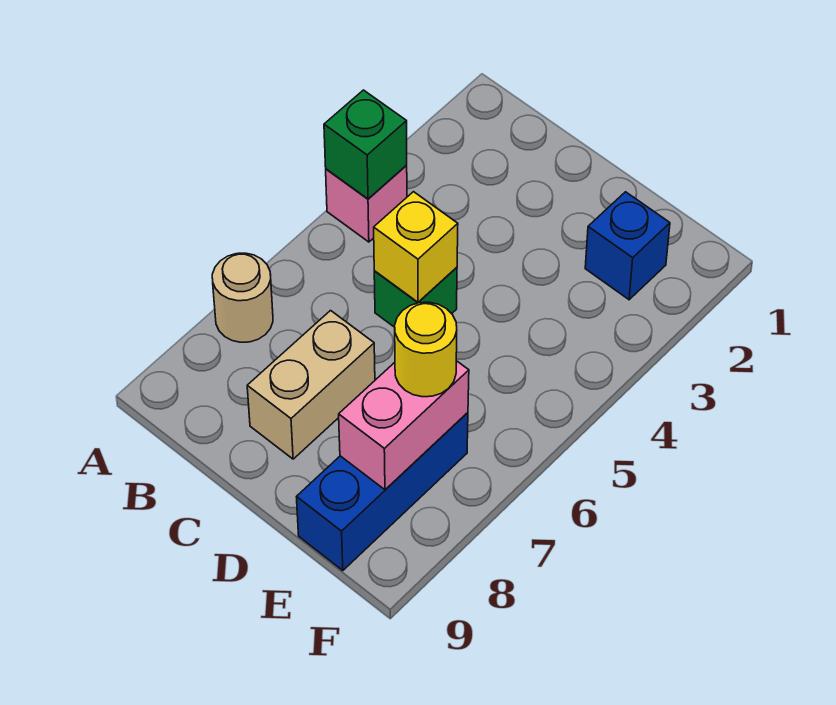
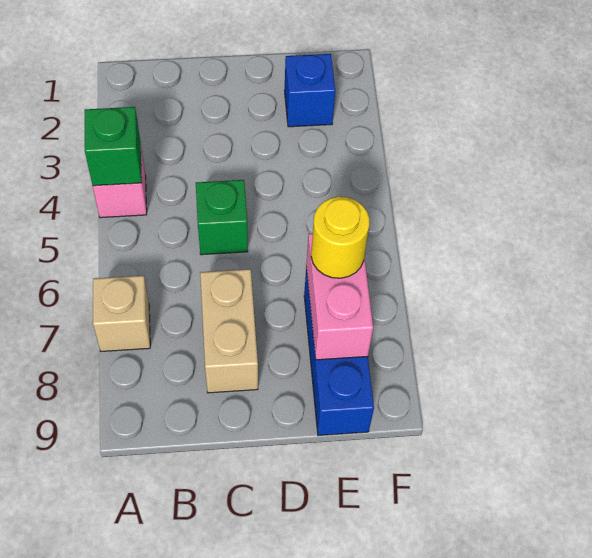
tan round brick A7 level 1 -> tan brick A7 level 1
yellow brick C5 level 2 -> none

